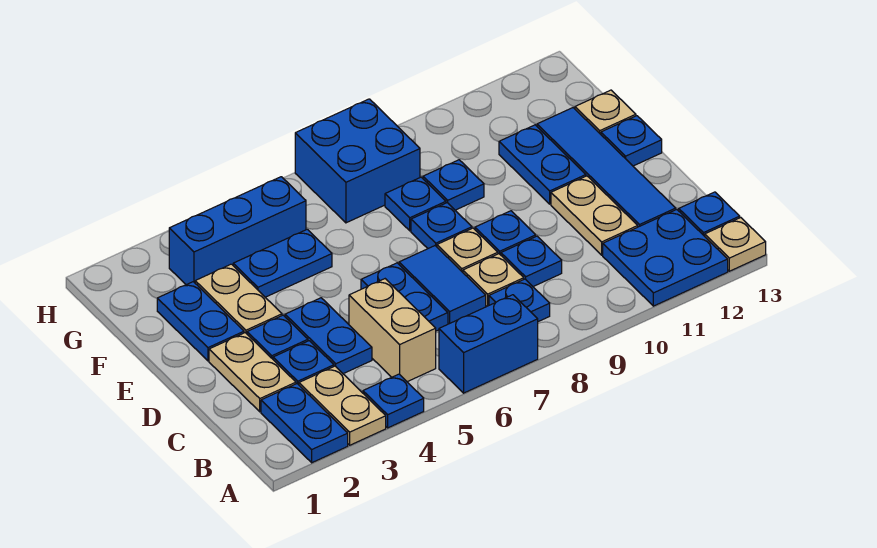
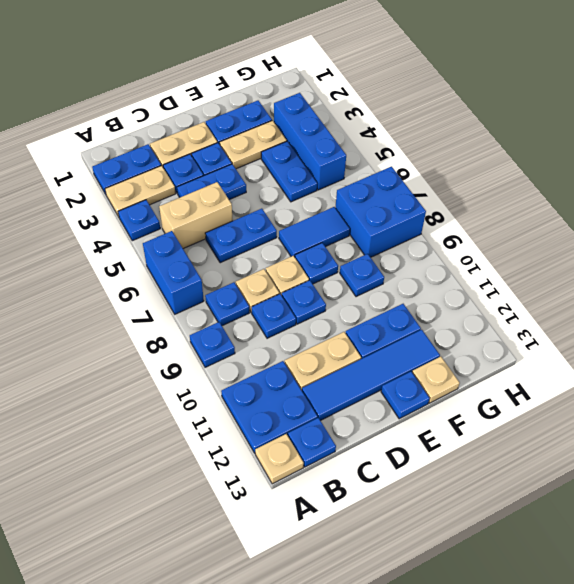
blue tile C7:D7 level 1 -> blue tile E7:F7 level 1
blue plate F8 level 1 -> blue plate A9 level 1

